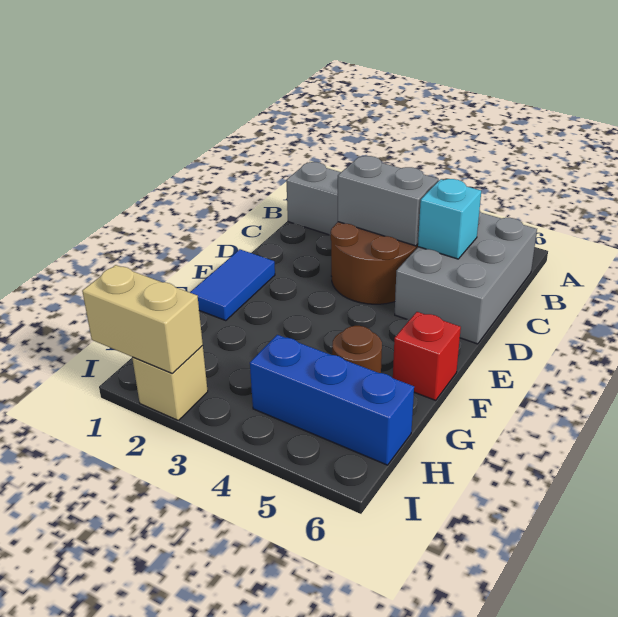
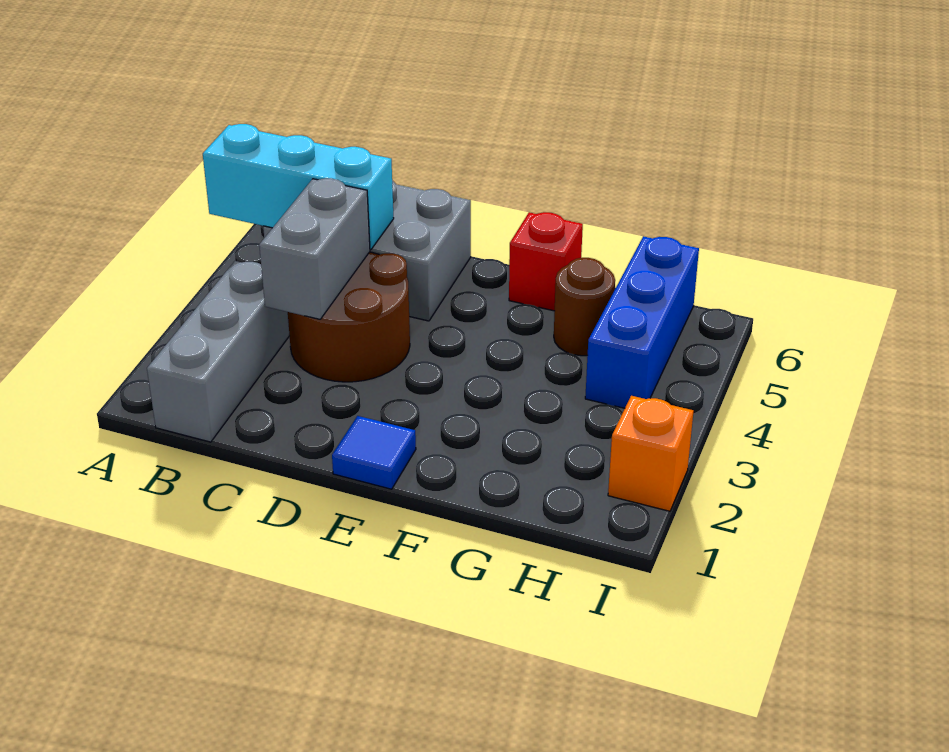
cyan brick C5 level 2 -> cyan brick A5:C5 level 2
blue tile E1:F1 level 1 -> blue tile E1 level 1
tan brick I1:I2 level 2 -> none
tan brick I2 level 1 -> orange brick I2 level 1

